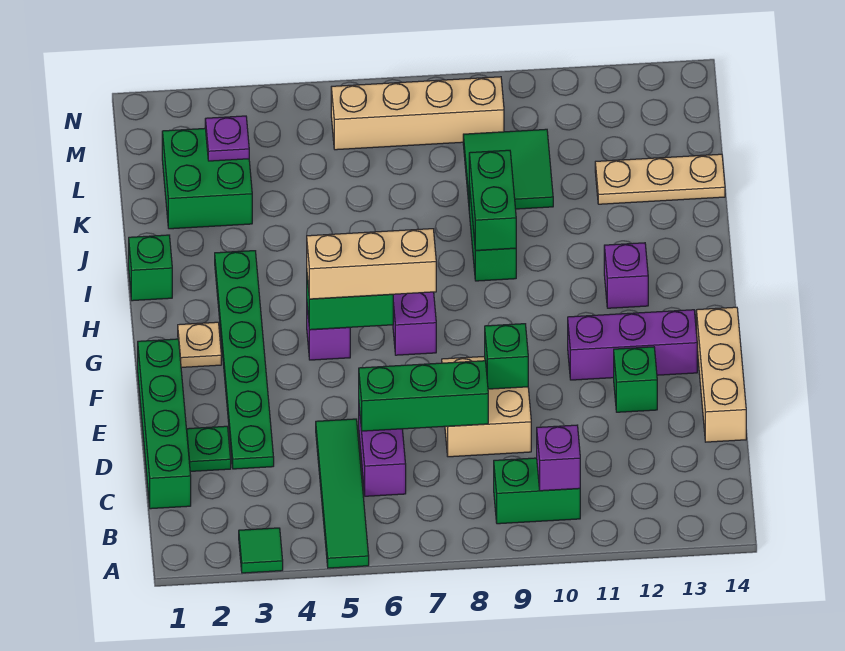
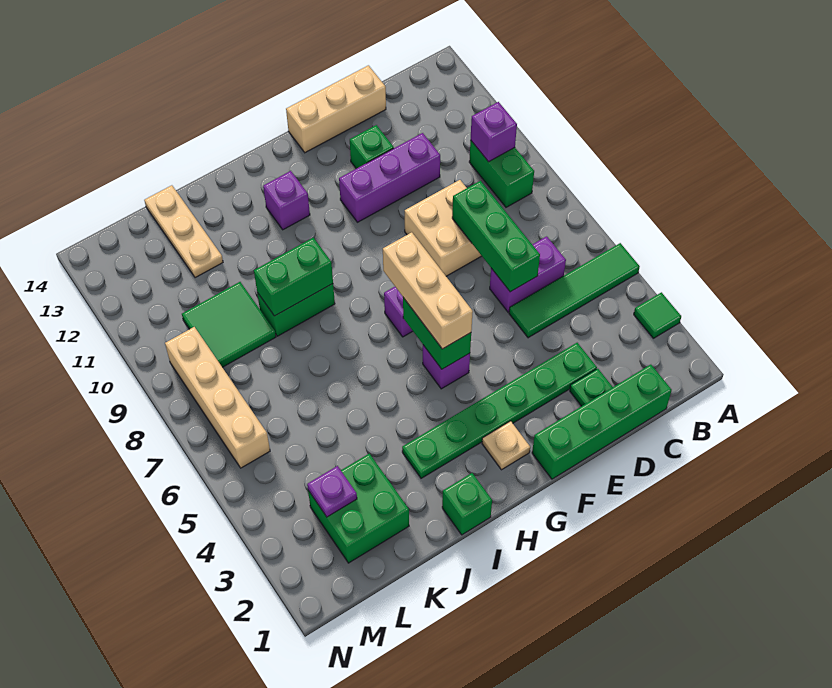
green brick E9 level 2 -> none
purple brick F11:F13 level 1 -> purple brick D11:F11 level 1

